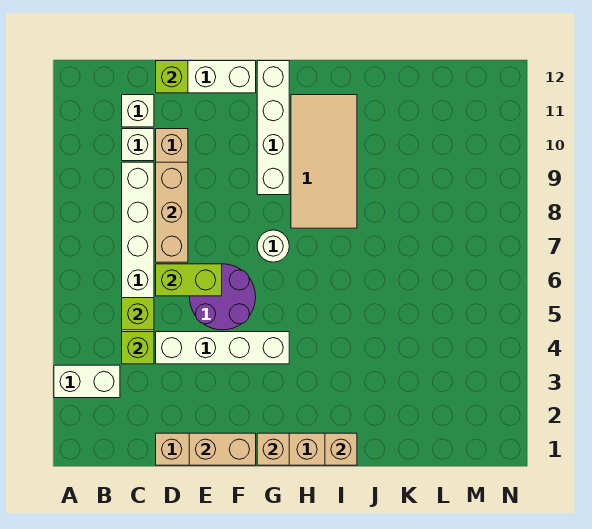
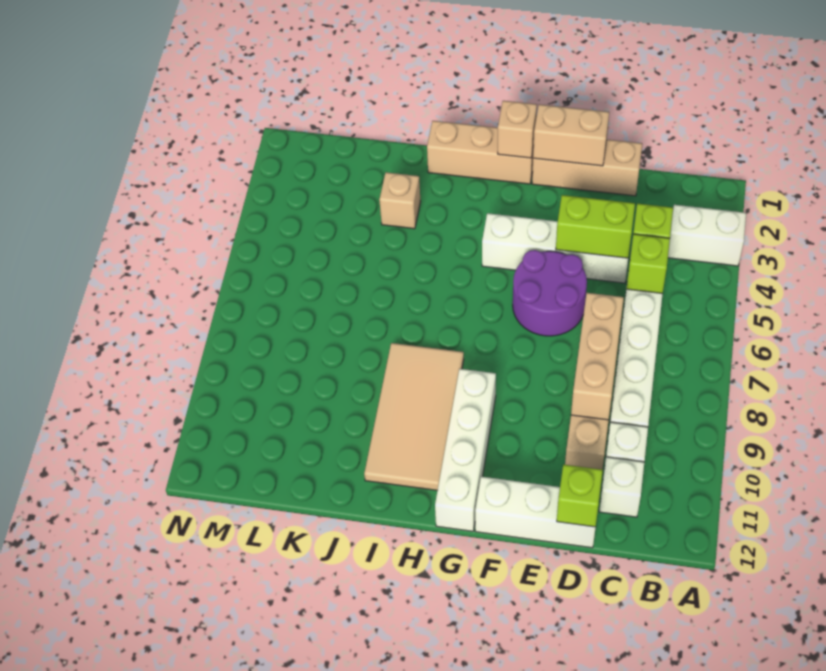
lime brick D6:E6 level 2 -> lime brick D4:E4 level 2
white round brick G7 level 1 -> none
tan brick I1 level 2 -> tan brick J3 level 1

